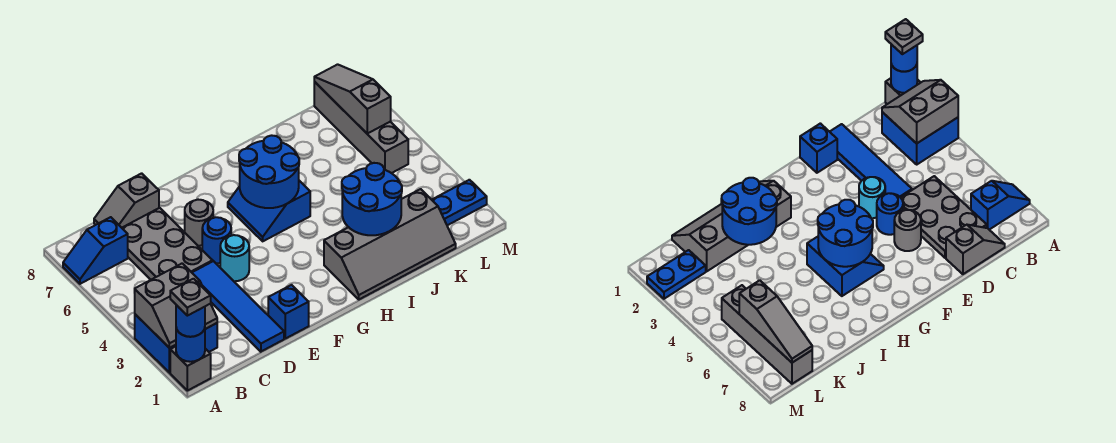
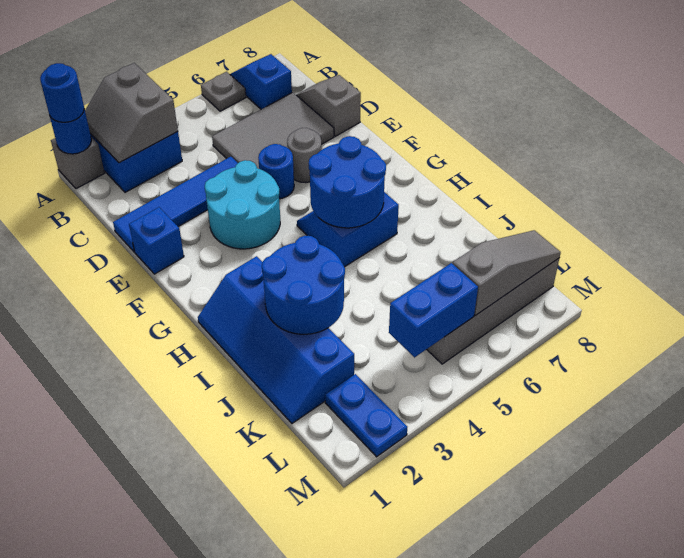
grey plate A1 level 4 -> grey plate A6 level 1
grey plate C5:D7 level 1 -> grey tile C5:D7 level 1
cyan round brick E4 level 1 -> cyan round brick E3:F4 level 1
grey slope H1:K2 level 1 top 2 -> blue slope H1:K2 level 1 top 2
none -> blue brick L4:L5 level 2

